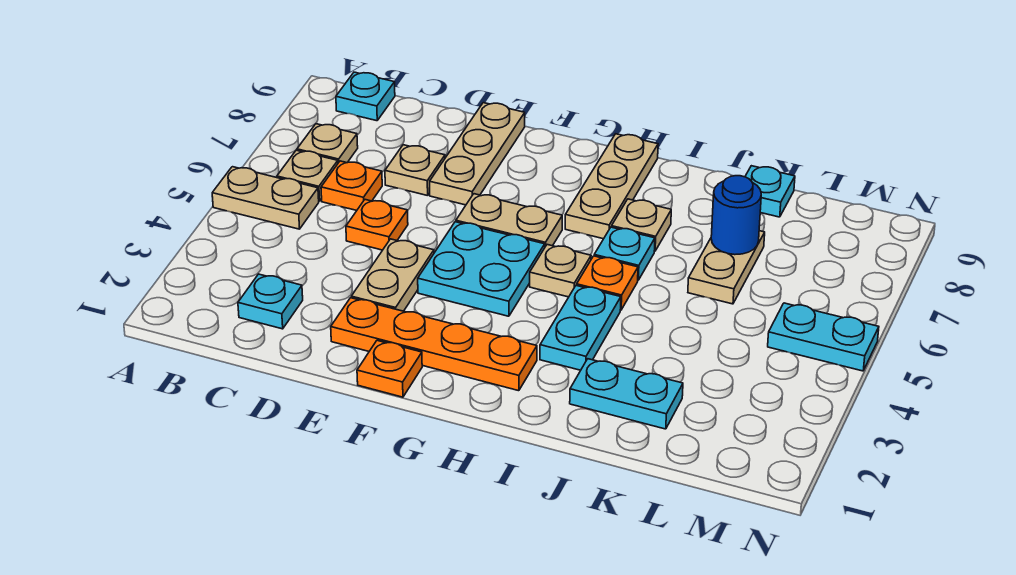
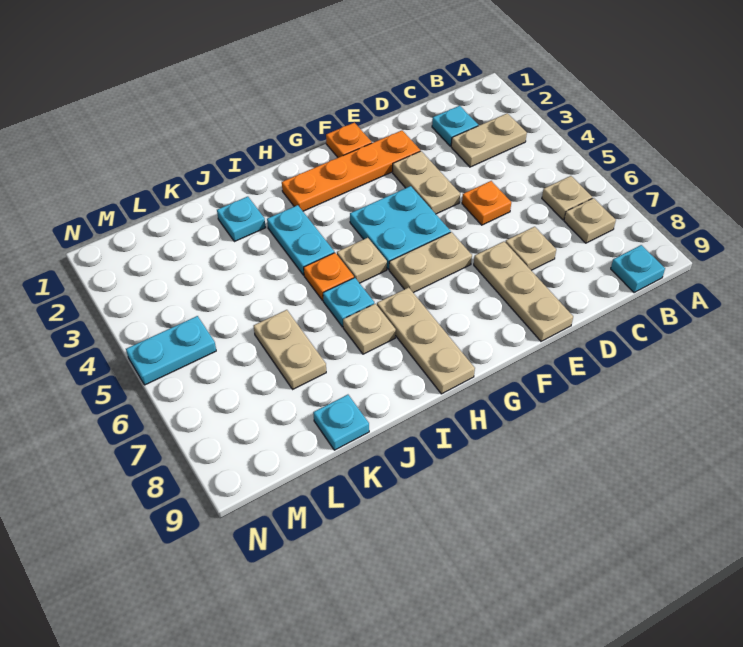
tan plate A5:B5 level 1 -> tan plate B3:C3 level 1
orange plate C6 level 1 -> none
cyan plate J2:K2 level 1 -> cyan plate J2 level 1
blue round brick K7 level 2 -> none

